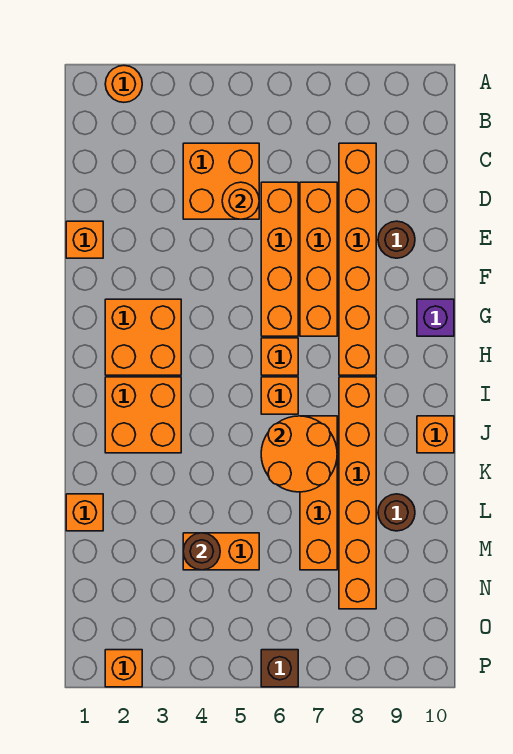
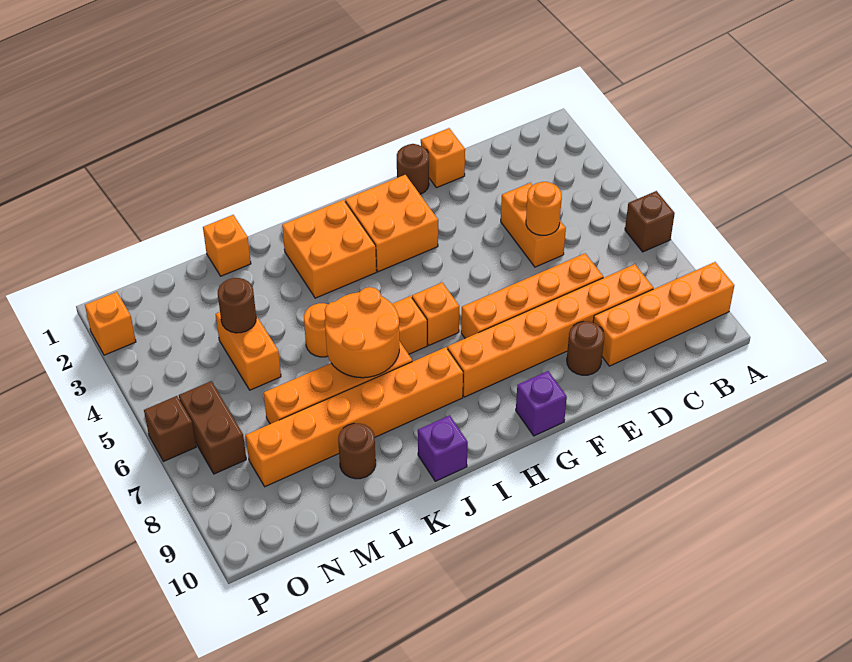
orange round brick A2 level 1 -> orange round brick K5 level 1
none -> brown brick A6 level 1
orange brick C4:D5 level 1 -> orange brick D4:D5 level 1
orange brick D6:G6 level 1 -> orange brick A9:D9 level 1
none -> brown round brick F1 level 1
orange brick J10 level 1 -> purple brick J10 level 1
none -> brown brick O6:O7 level 1

